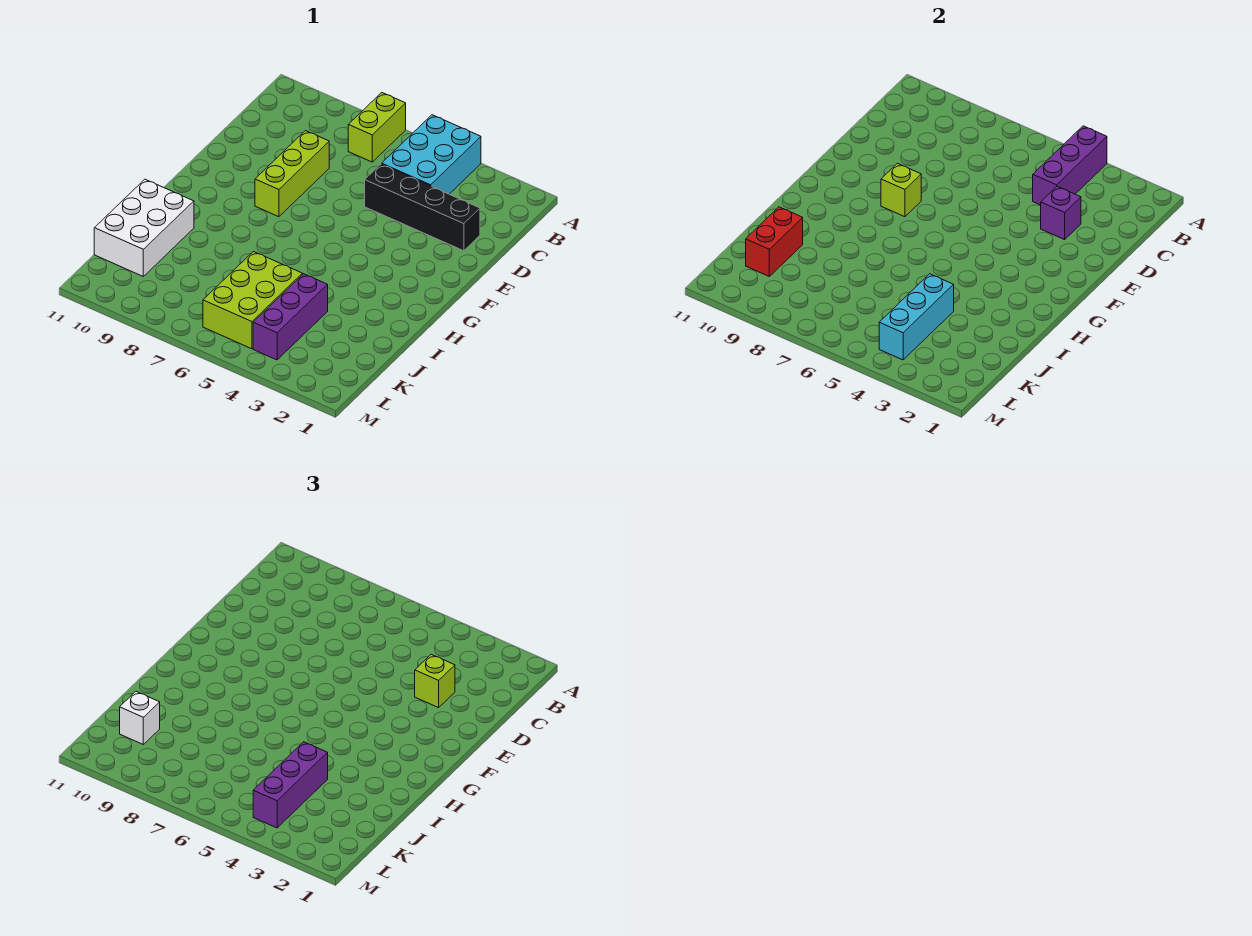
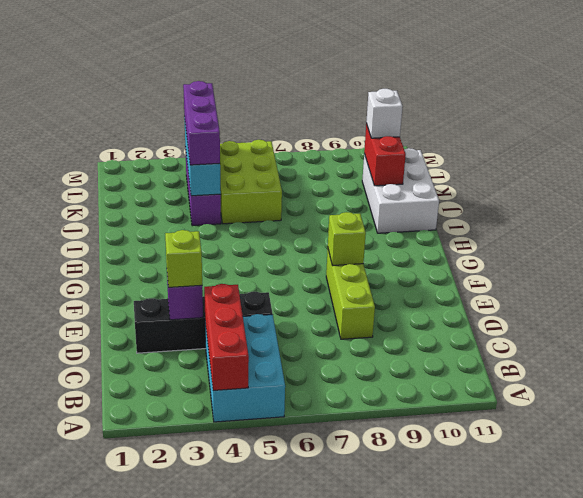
purple brick A4:C4 level 2 -> red brick A4:C4 level 2
lime brick A7:B7 level 1 -> none

